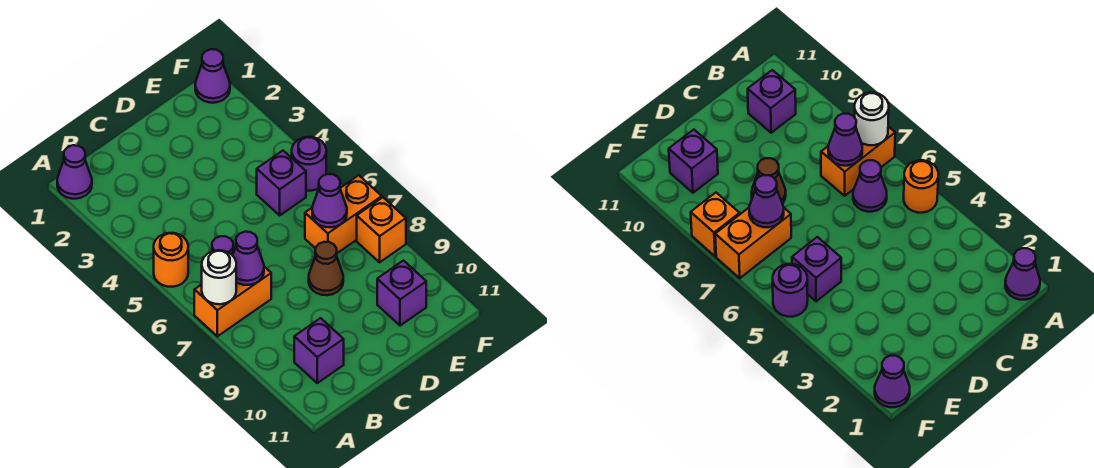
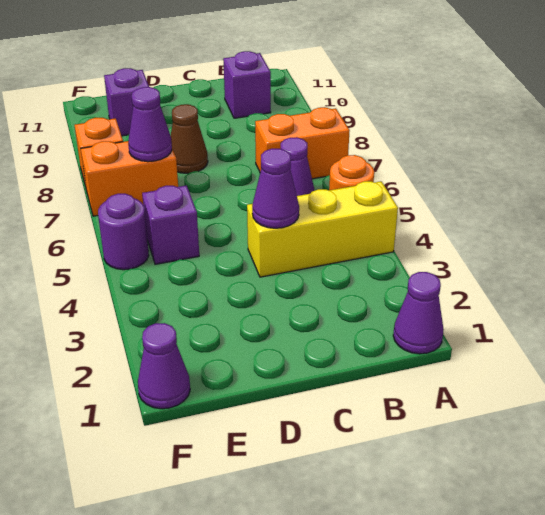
none -> yellow brick A4:C4 level 1
white round brick A7 level 2 -> none
purple cone B7 level 2 -> purple cone C4 level 2

